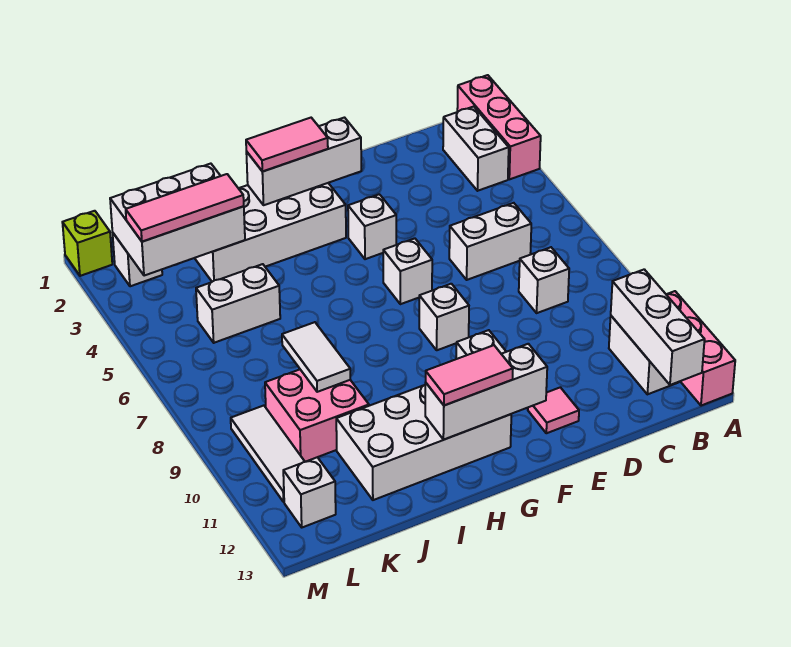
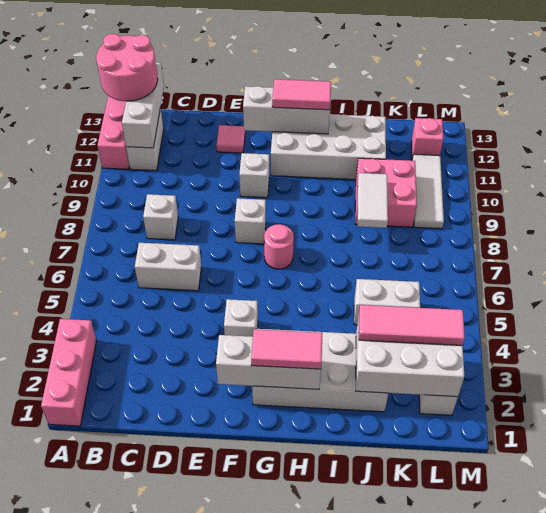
none -> pink round brick A12:B13 level 3
white brick B2:B3 level 1 -> none
white brick F6 level 1 -> none
none -> pink round brick G7 level 1
white brick L12 level 1 -> pink brick L12 level 1
lime brick M1 level 1 -> none

